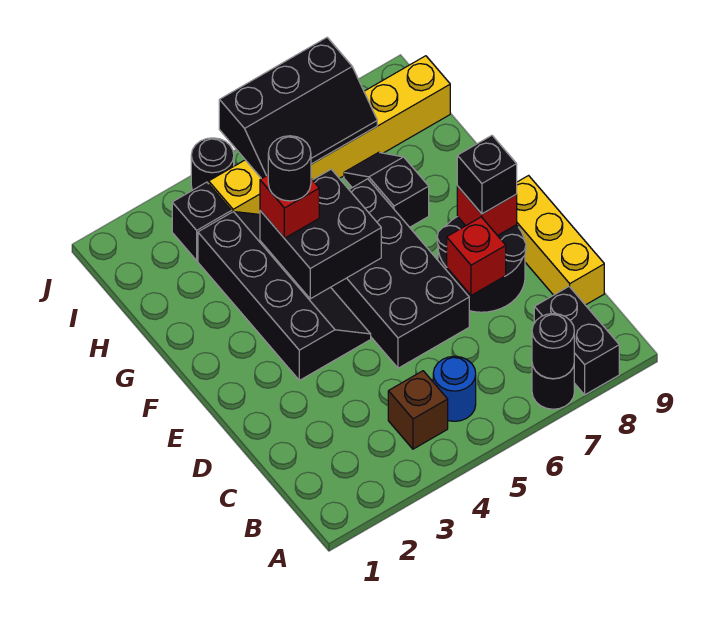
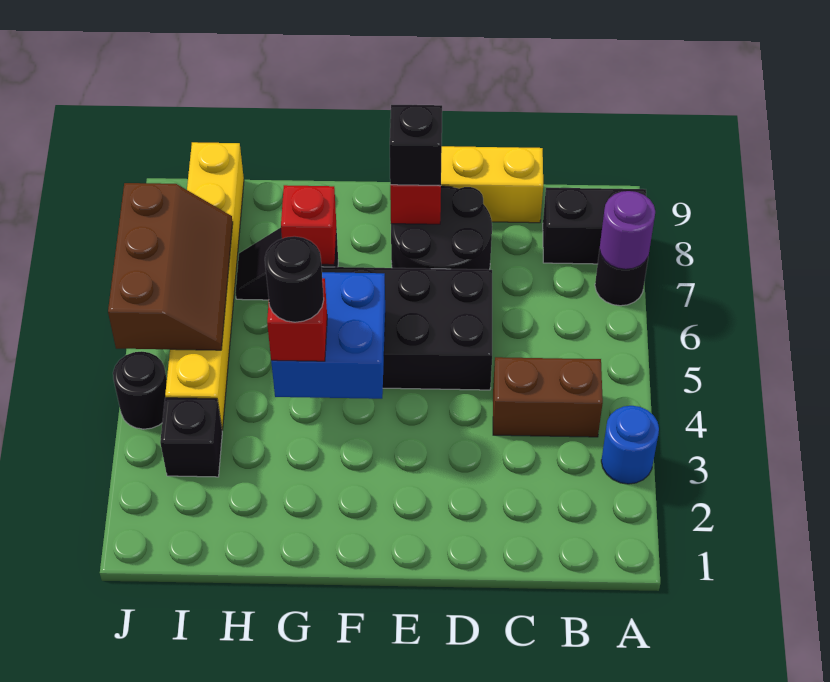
black round brick A7 level 2 -> purple round brick A7 level 2
brown brick B4 level 1 -> brown brick B4:C4 level 1
blue round brick B5 level 1 -> blue round brick A3 level 1
red brick D7 level 2 -> red brick G7 level 2
black slope E3:H4 level 1 top 3 -> none
black brick F4:G5 level 2 -> blue brick F4:G5 level 2
black slope I5:J7 level 2 top J -> brown slope I5:J7 level 2 top J

